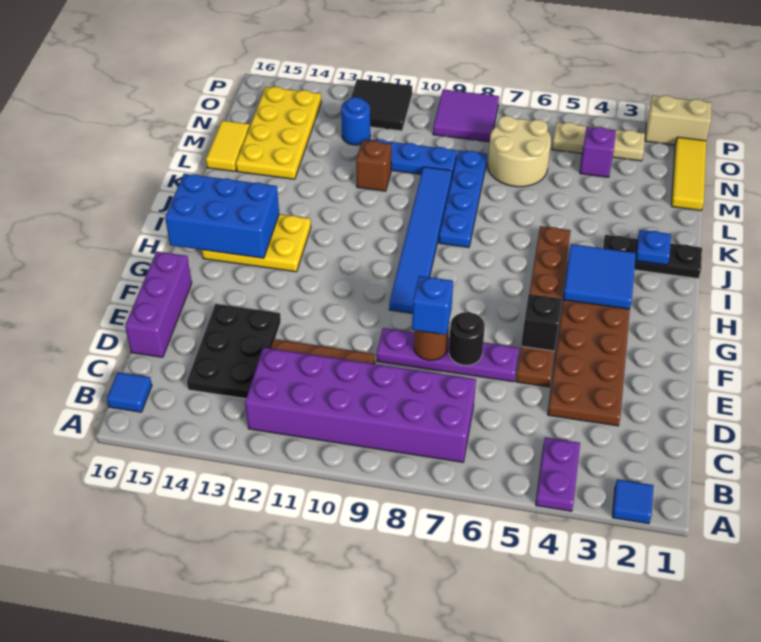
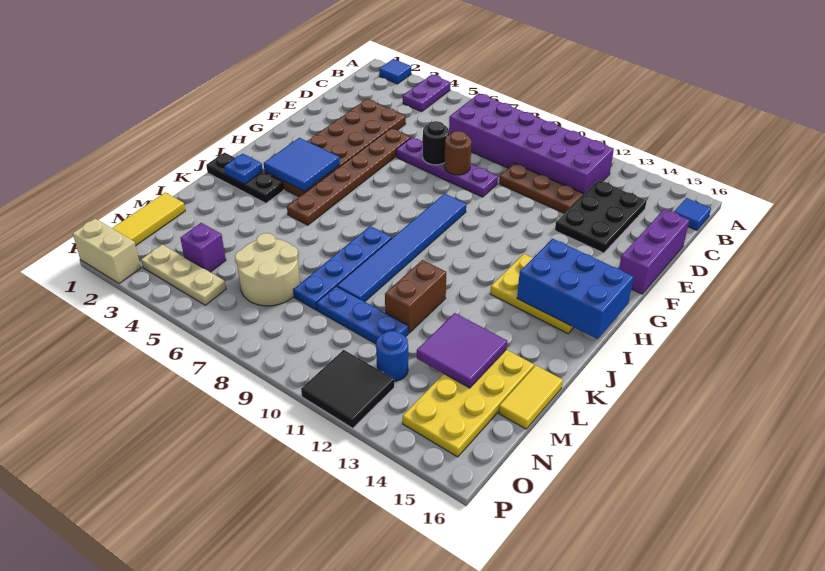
blue brick E8 level 3 -> none
black brick F5 level 2 -> none
brown brick L11 level 1 -> brown brick K11:L11 level 1
purple tile O8:P9 level 1 -> purple tile L13:M14 level 2

